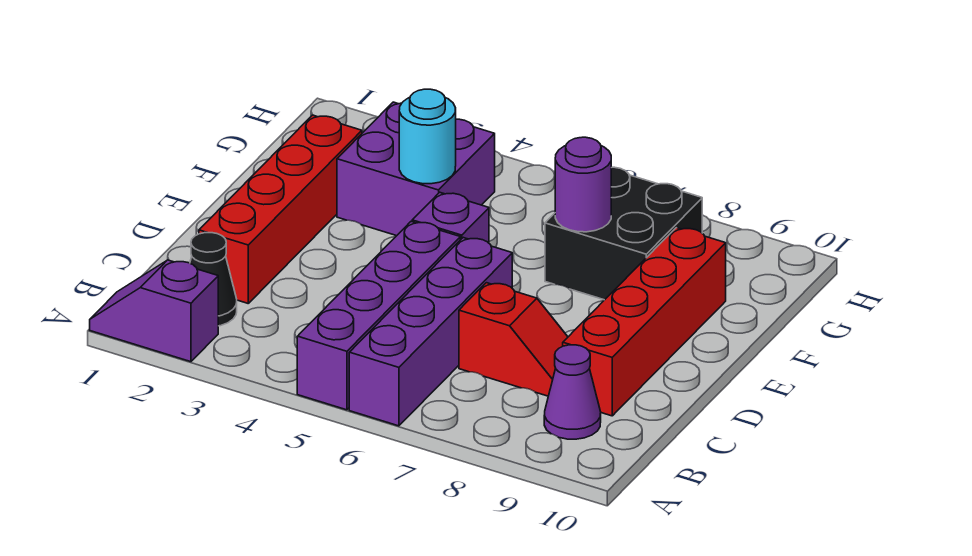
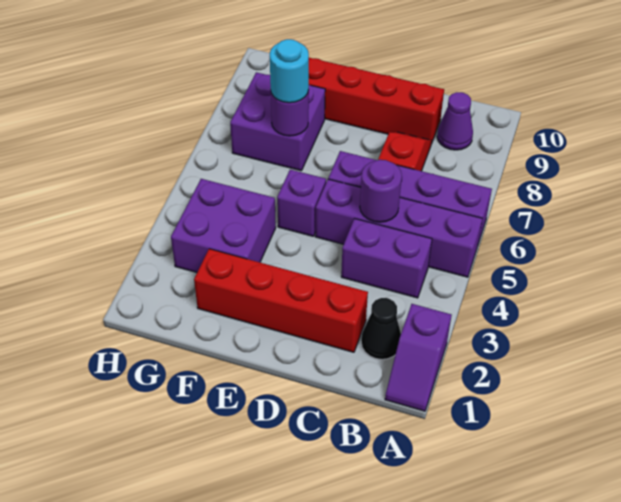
none -> purple brick B4:C4 level 1
none -> purple round brick C5 level 2
cyan round brick F4 level 2 -> cyan round brick F7 level 3
black brick F7:G8 level 1 -> purple brick F7:G8 level 1

